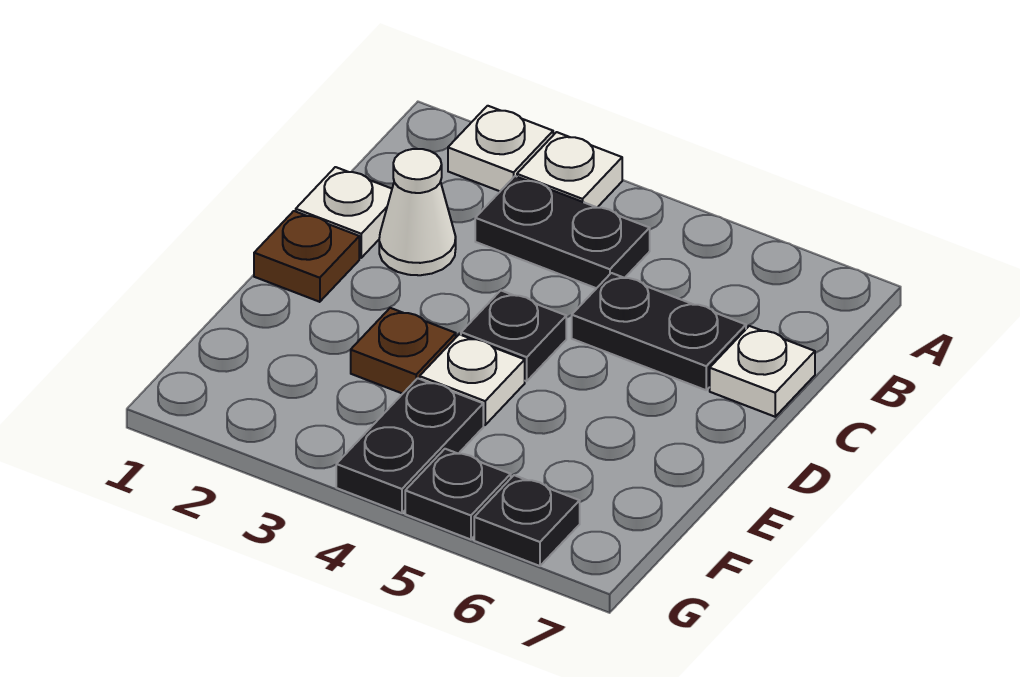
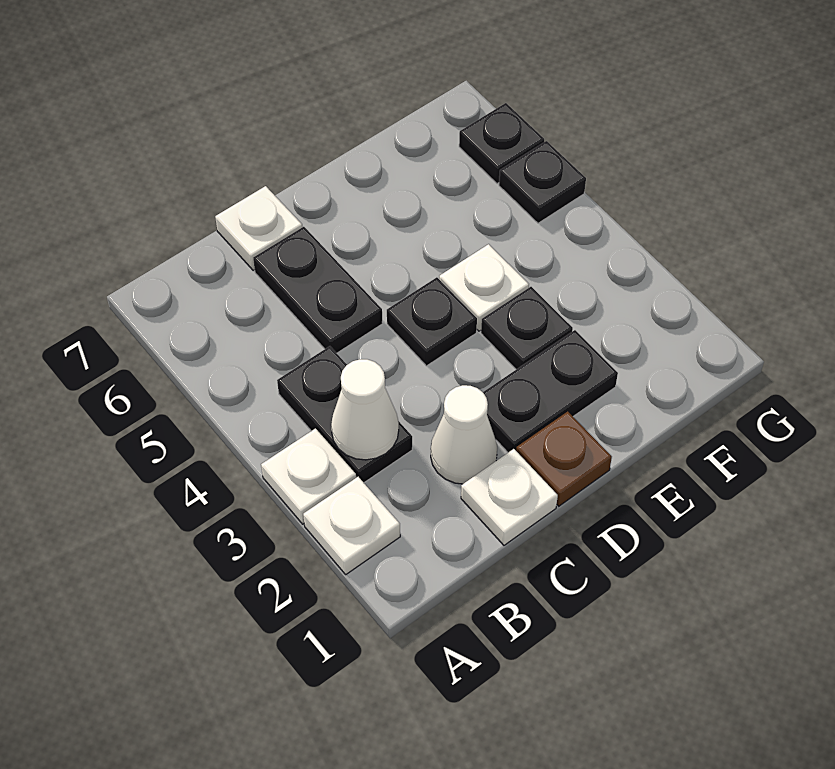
none -> white cone B3 level 2
brown plate E3 level 1 -> black plate E3 level 1
black plate F4:G4 level 1 -> black plate D2:E2 level 1

